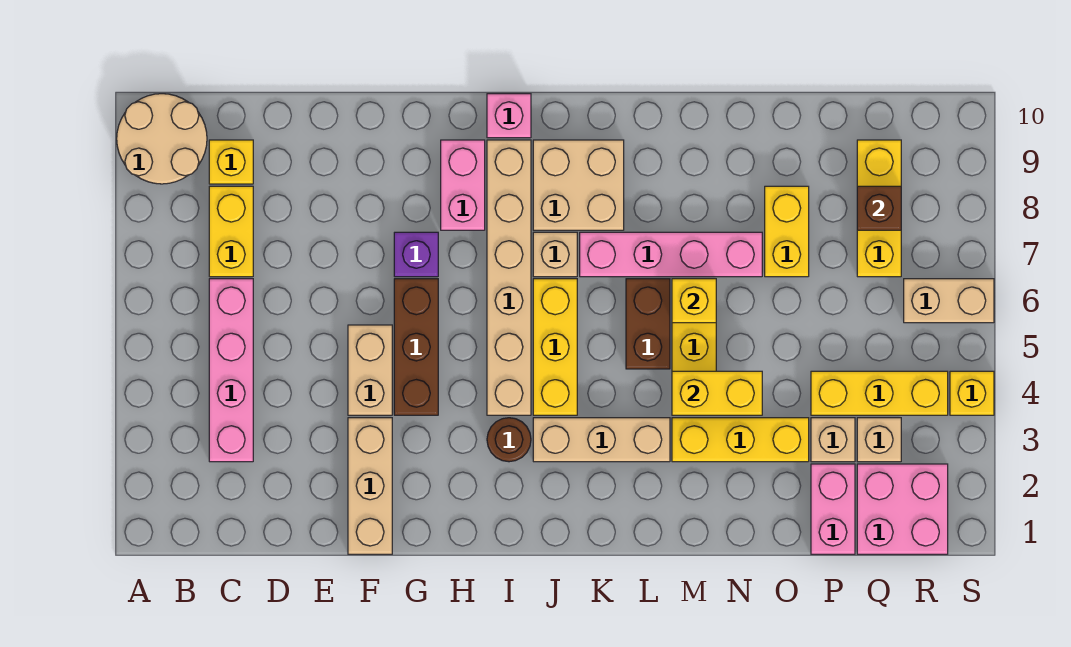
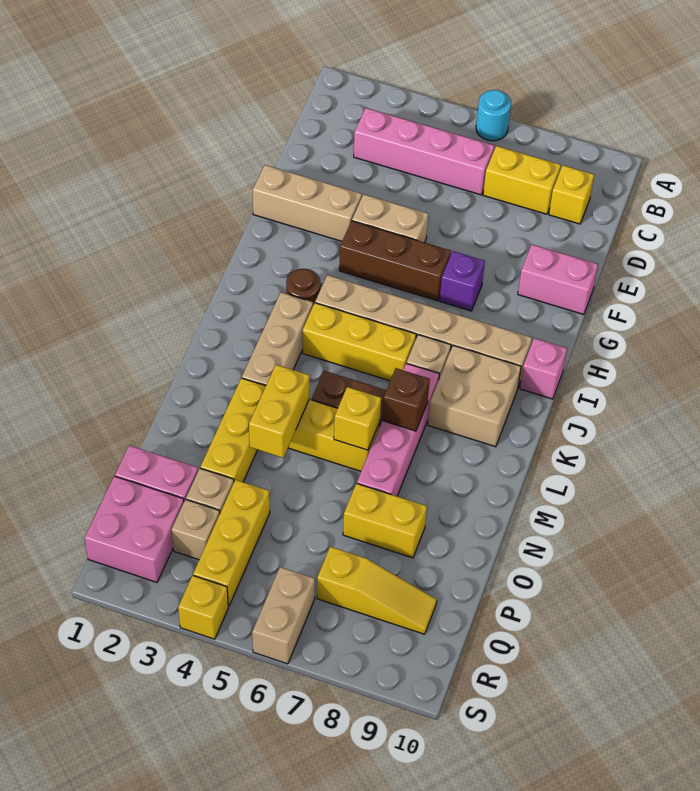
none -> cyan round brick A6 level 1
tan round brick A9:B10 level 1 -> none
pink brick H8:H9 level 1 -> pink brick F9:F10 level 1
yellow brick Q7:Q9 level 1 -> yellow slope Q7:Q9 level 1 top 7
brown brick Q8 level 2 -> brown brick L7 level 2

